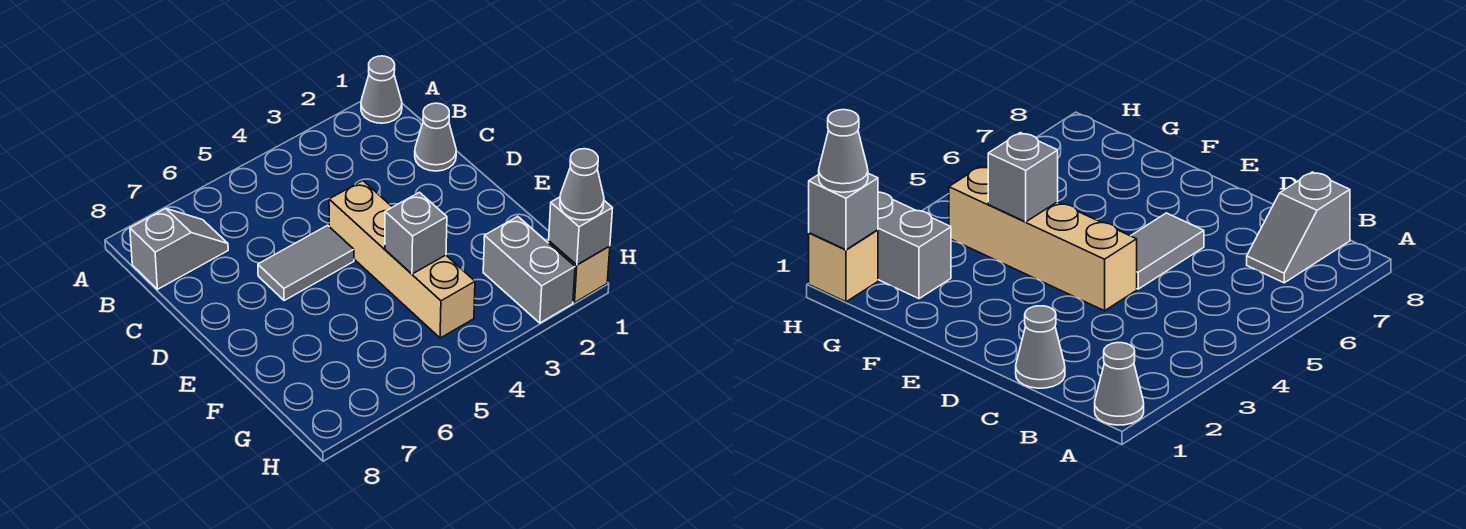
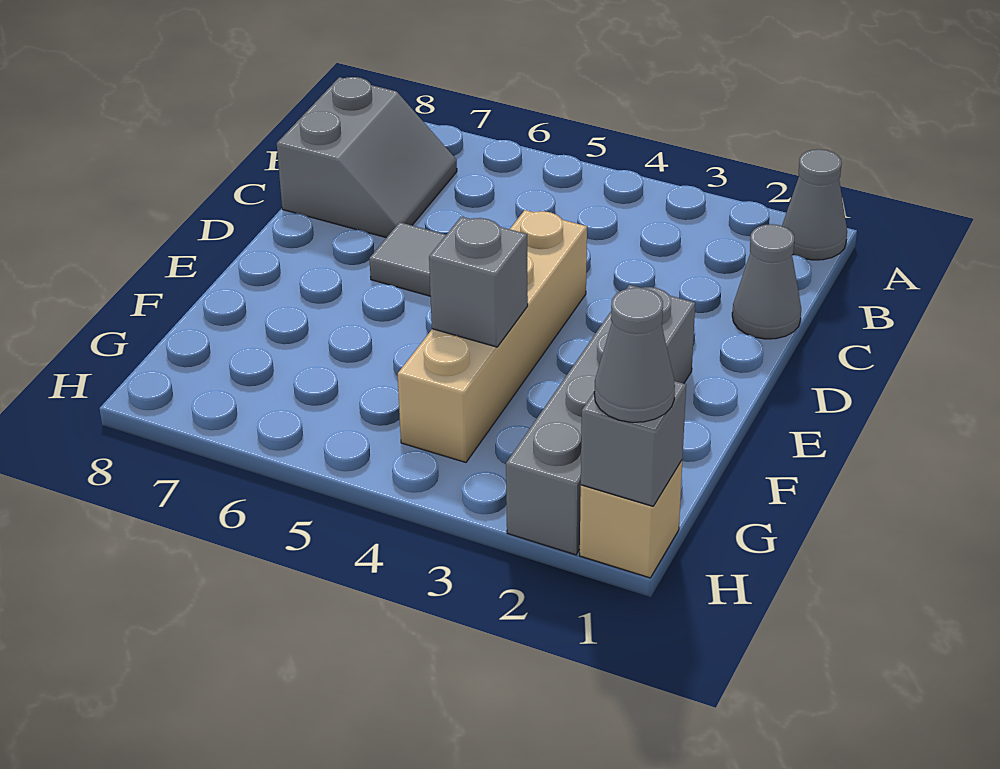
grey slope B7:B8 level 1 top 8 -> grey slope B7:C8 level 1 top 8
grey brick G2:H2 level 1 -> grey brick E2:H2 level 1

